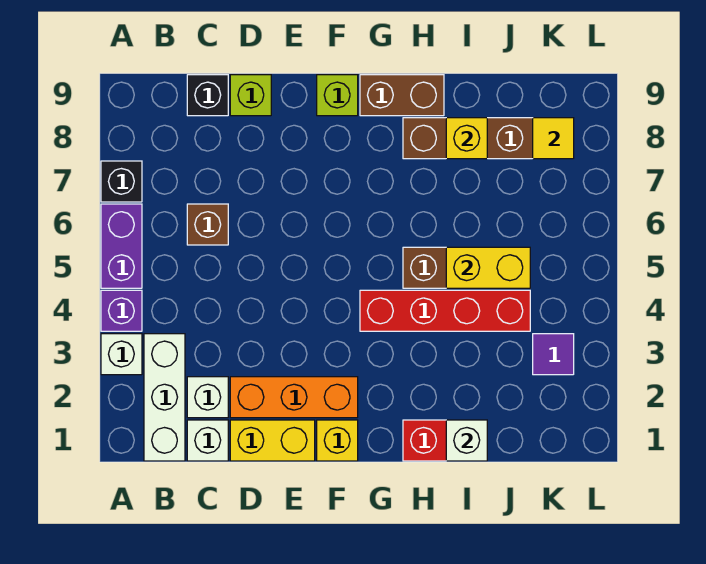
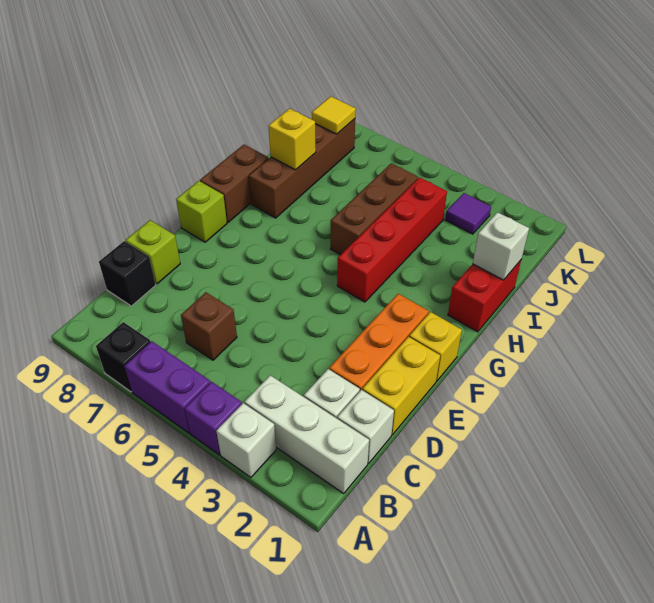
yellow brick I5:J5 level 2 -> none

